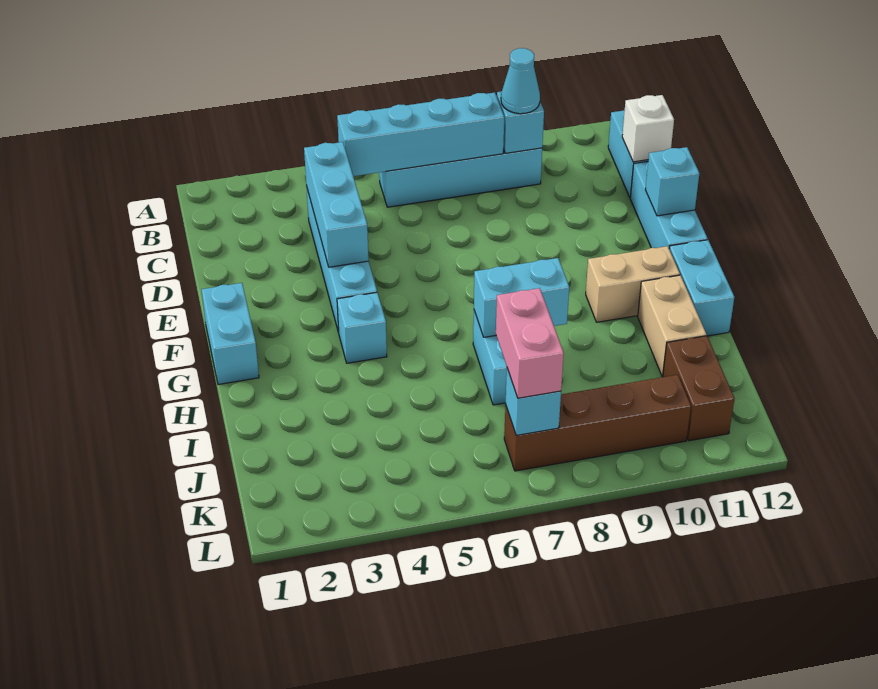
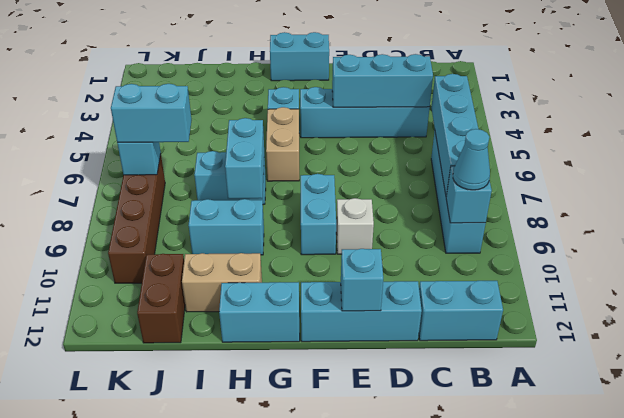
white brick C12 level 2 -> white brick E9 level 1
none -> cyan brick F8:F9 level 1
tan brick G10:G11 level 1 -> tan brick G5:G6 level 1
none -> cyan brick H9:I9 level 1
pink brick J7:K7 level 3 -> cyan brick J7:K7 level 3
brown brick J11:K11 level 1 -> brown brick J11:J12 level 1

